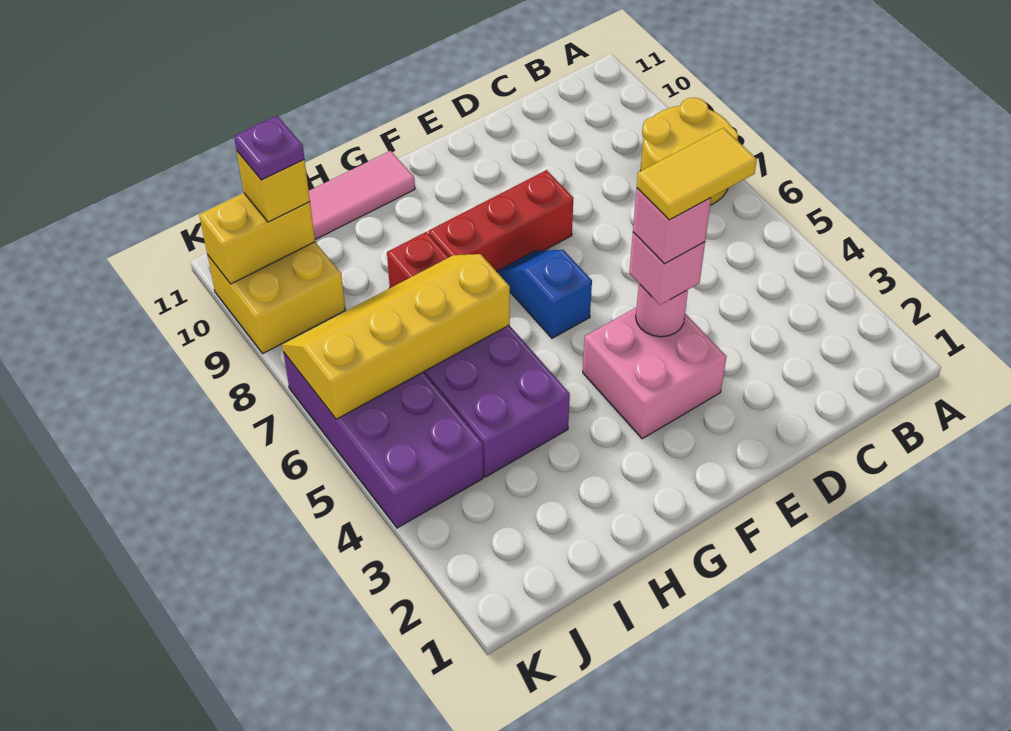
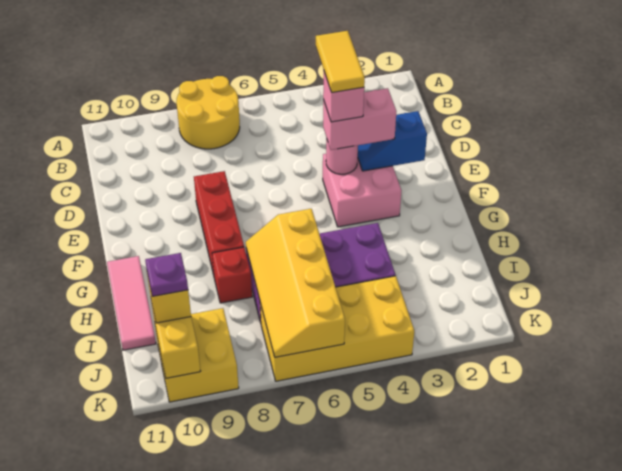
pink brick E4 level 3 -> pink brick E3:E4 level 3
blue slope F6:F7 level 1 top 6 -> blue slope E2:E3 level 2 top 2
purple brick J4:K7 level 1 -> yellow brick J4:K7 level 1

